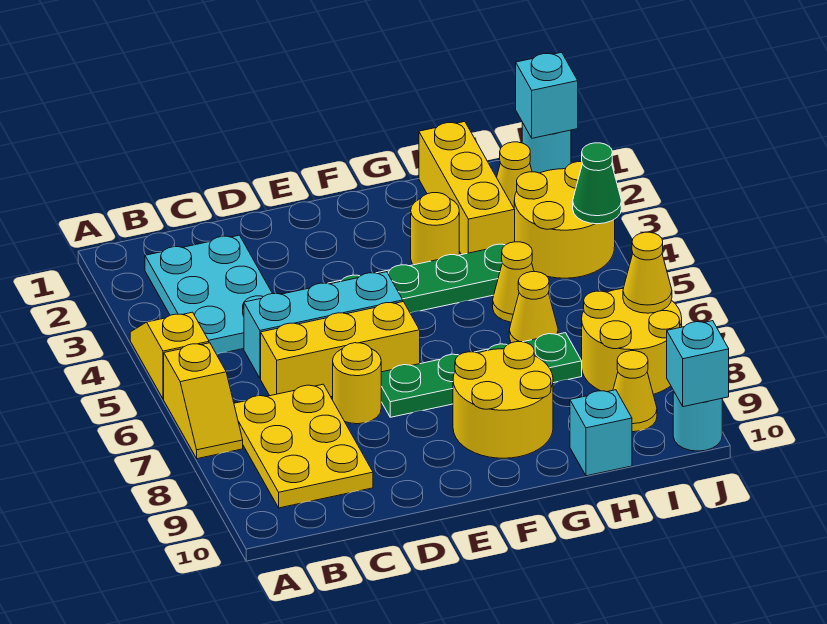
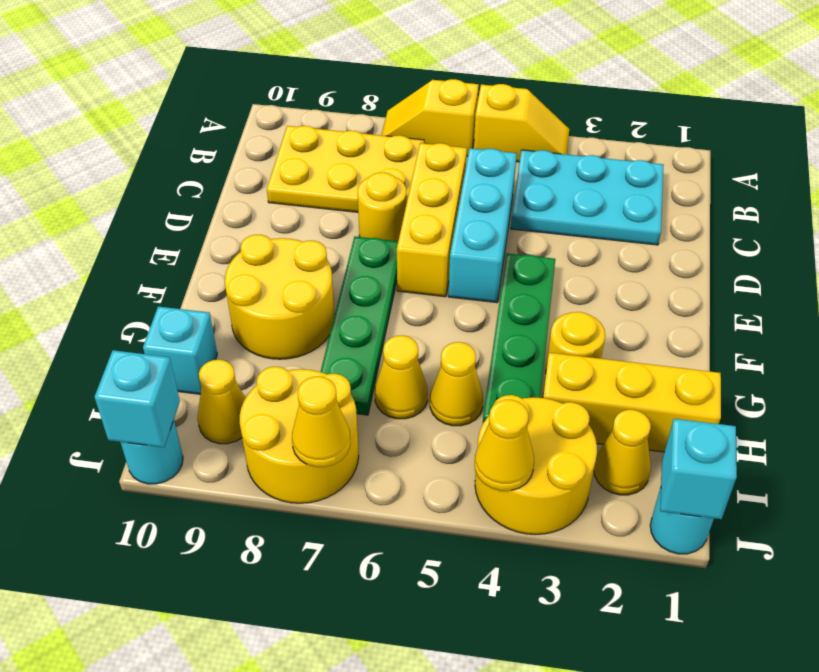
green cone J4 level 2 -> yellow cone J4 level 2

